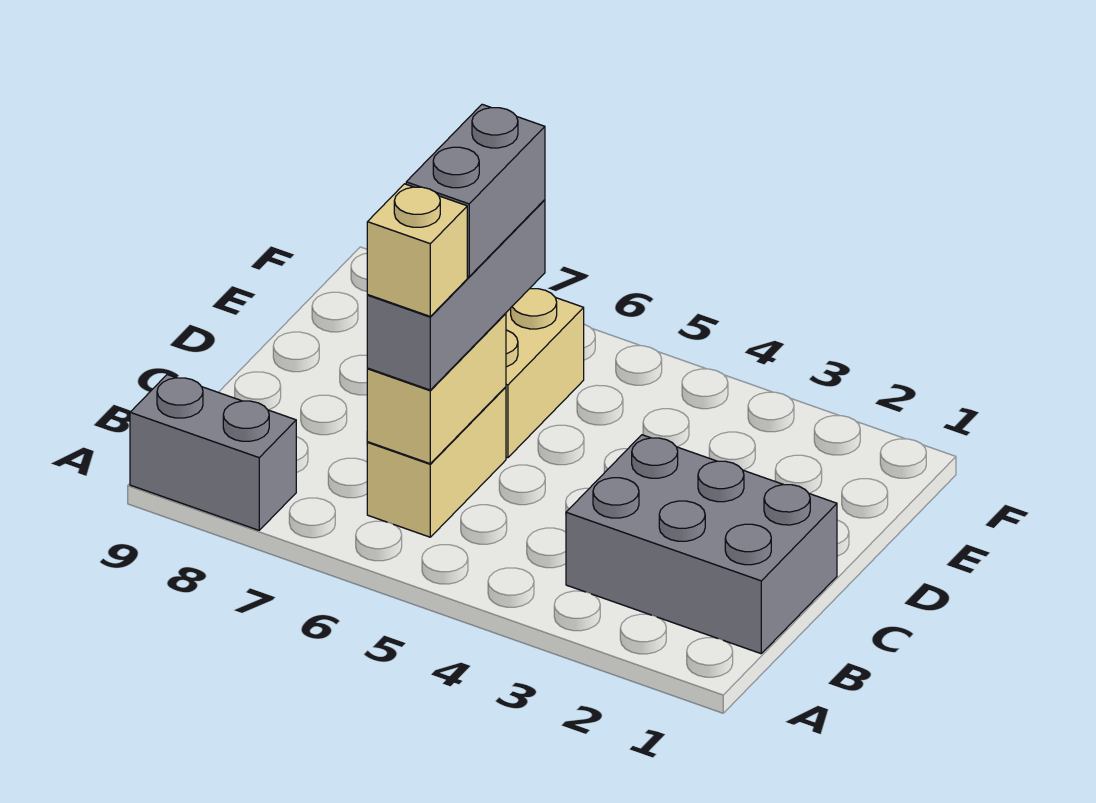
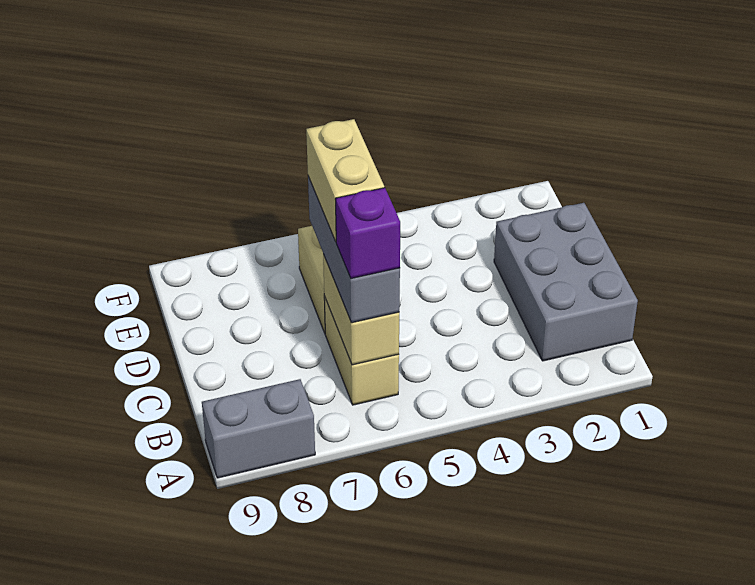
grey brick B1:C3 level 1 -> grey brick B1:D2 level 1
tan brick B6 level 4 -> purple brick B6 level 4
grey brick C6:D6 level 4 -> tan brick C6:D6 level 4

